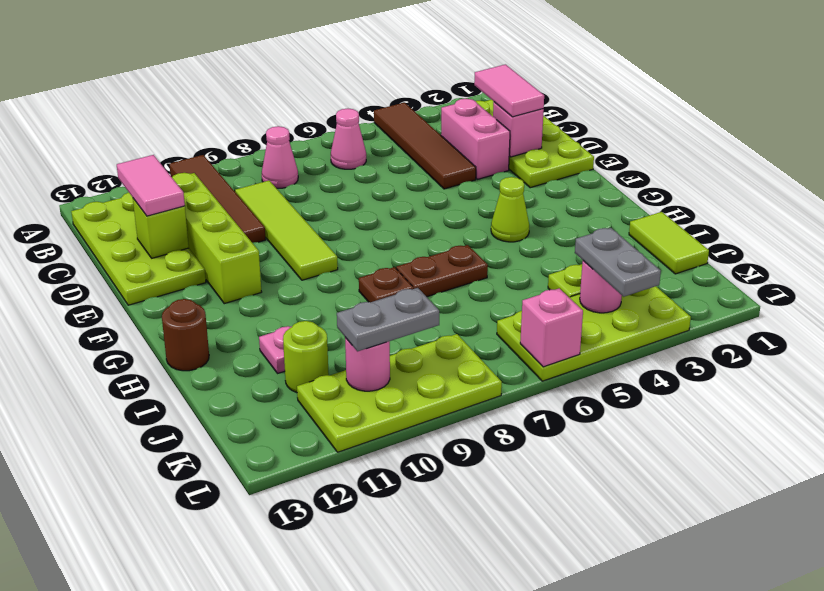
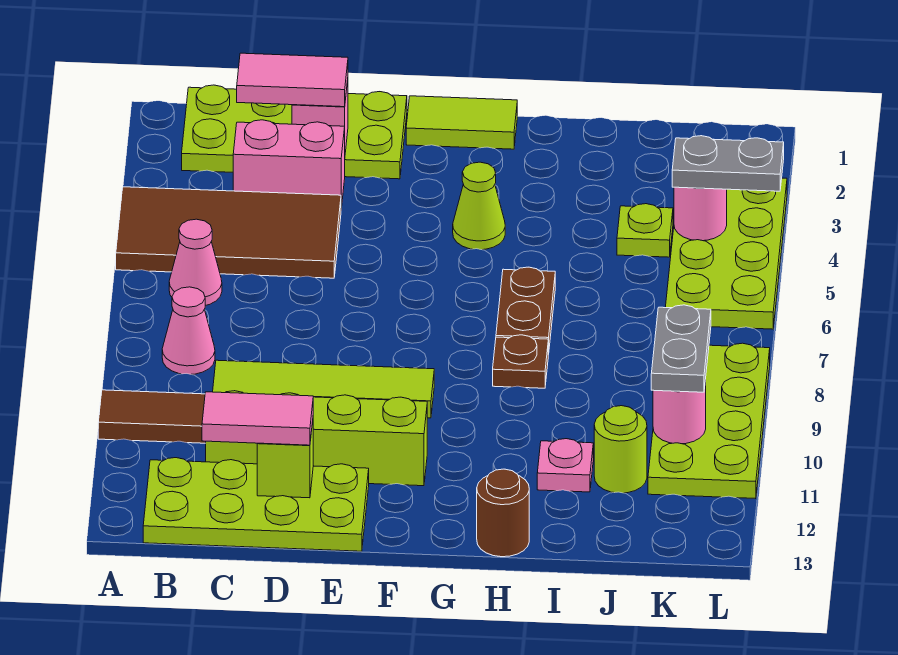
brown tile A4:D4 level 1 -> brown tile A4:D5 level 1
lime tile I1:J1 level 1 -> lime tile F1:G1 level 1
pink brick L6 level 2 -> none

